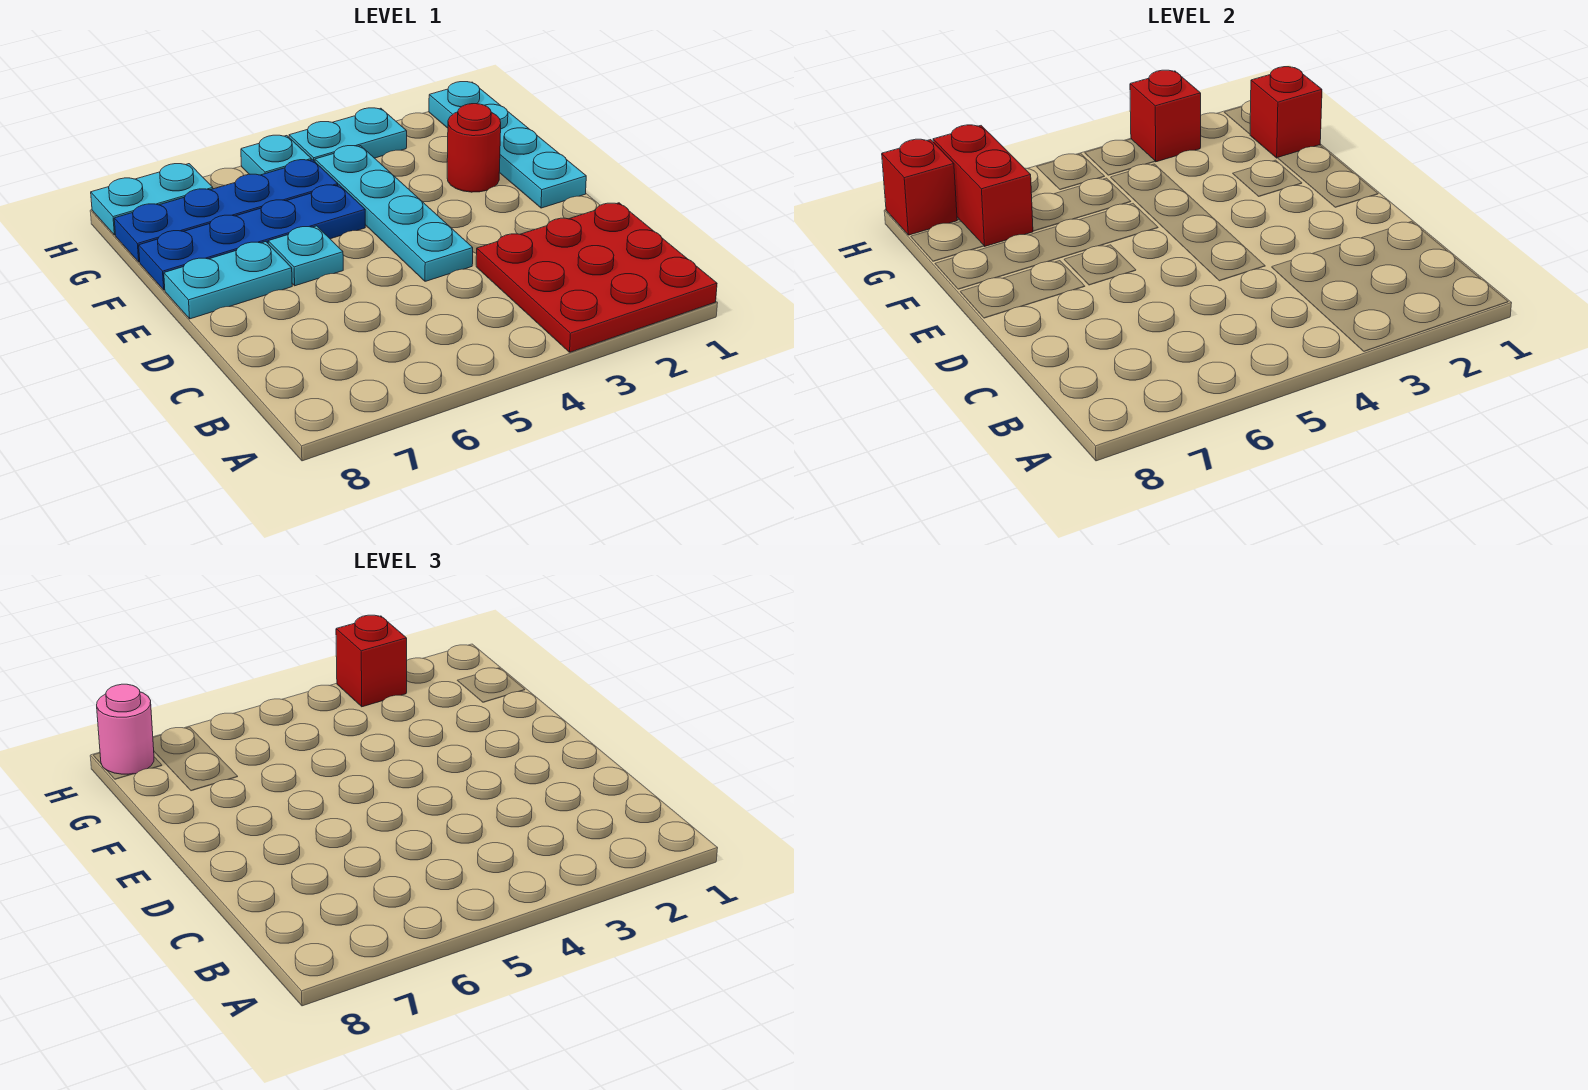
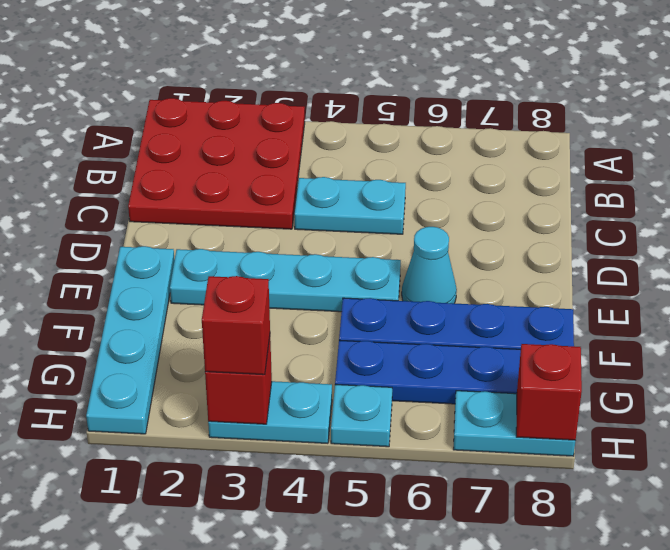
cyan plate D4:G4 level 1 -> cyan plate E2:E5 level 1
cyan plate E6 level 1 -> cyan cone E6 level 1
cyan plate E7:E8 level 1 -> cyan plate C4:C5 level 1
red round brick F2 level 1 -> none
red brick G1 level 2 -> none
red brick G7:H7 level 2 -> none
pink round brick H8 level 3 -> none

